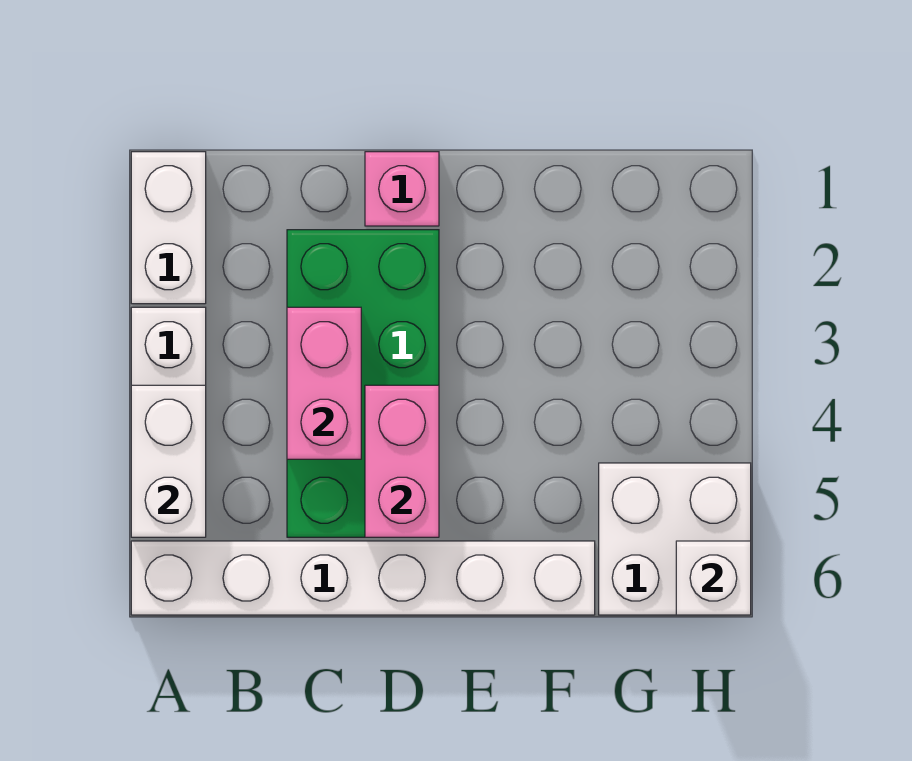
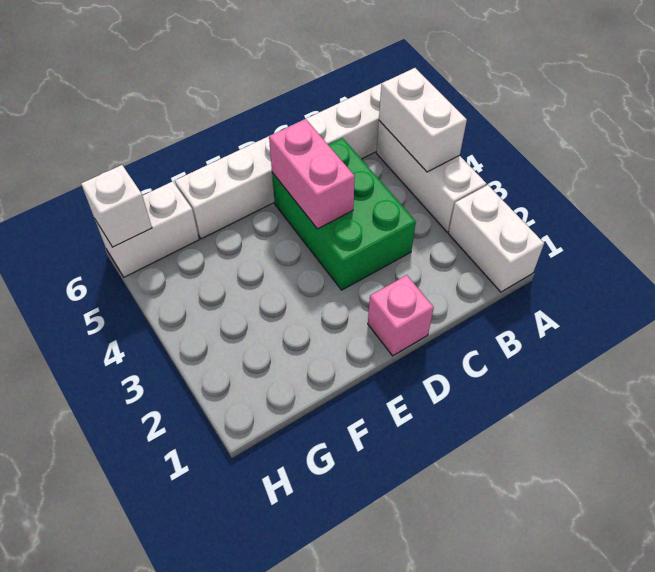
green brick C2:D5 level 1 -> green brick C3:D5 level 1
pink brick C3:C4 level 2 -> none
white brick G5:H6 level 1 -> white brick G6:H6 level 1

